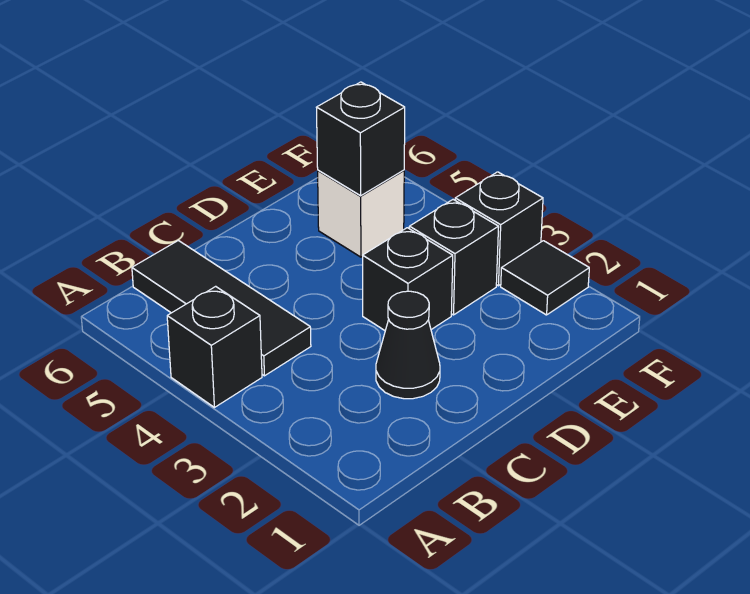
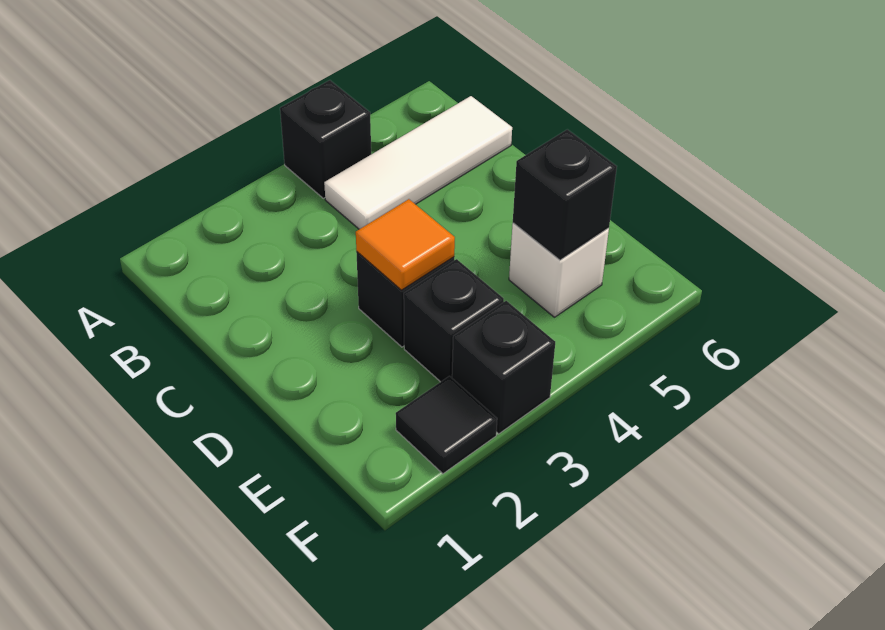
black tile B4:B6 level 1 -> white tile B4:B6 level 1
black cone C2 level 1 -> none
none -> orange tile D3 level 2

